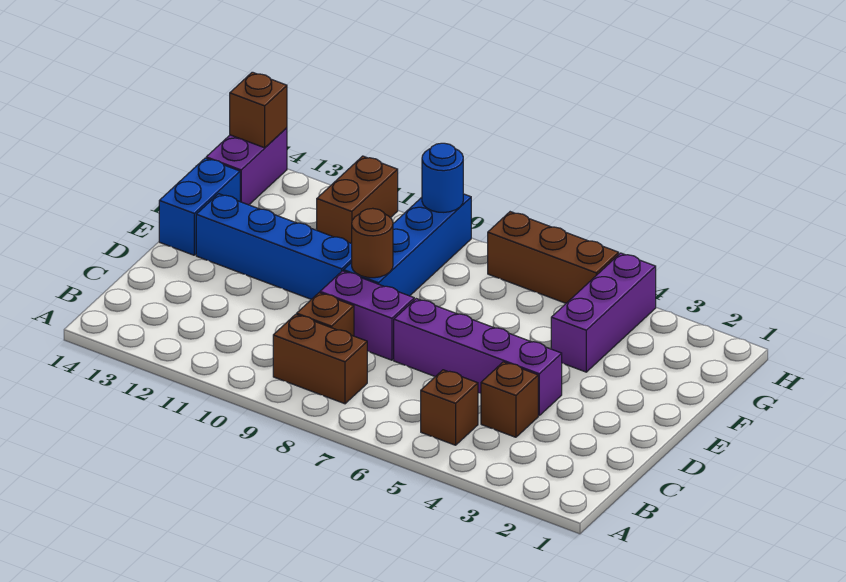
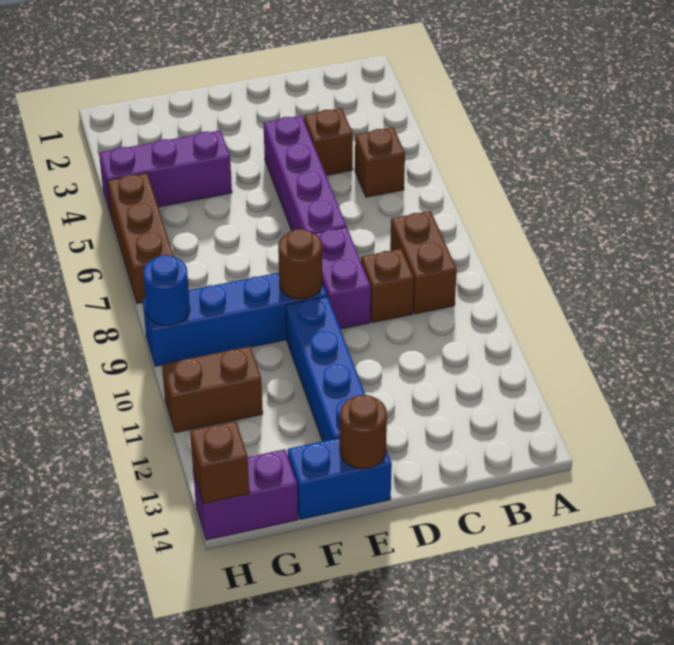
none -> brown round brick E14 level 2

